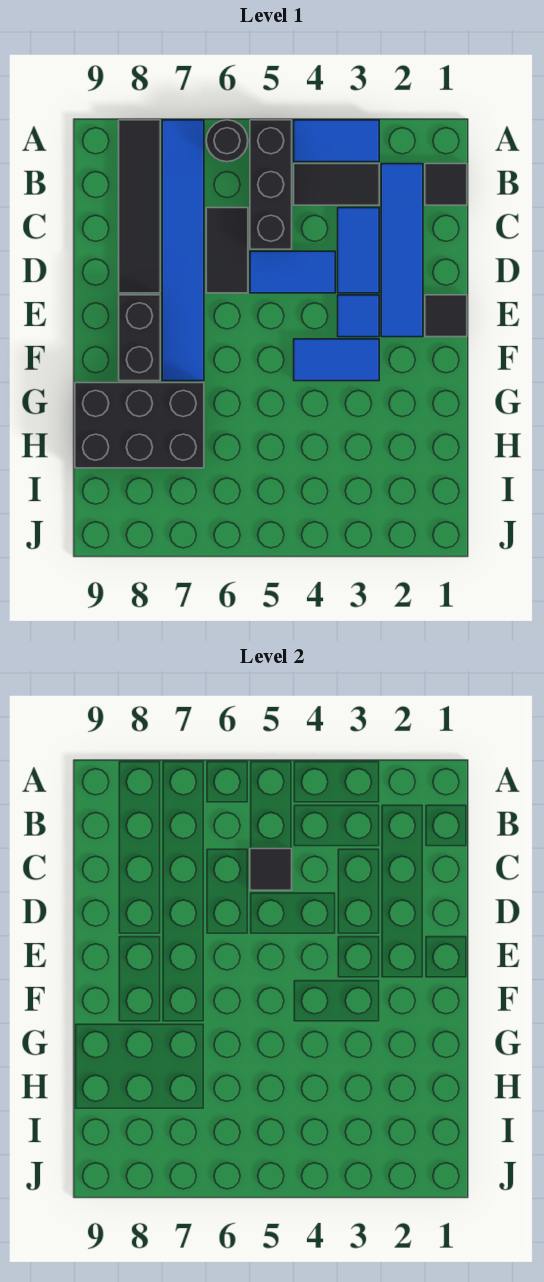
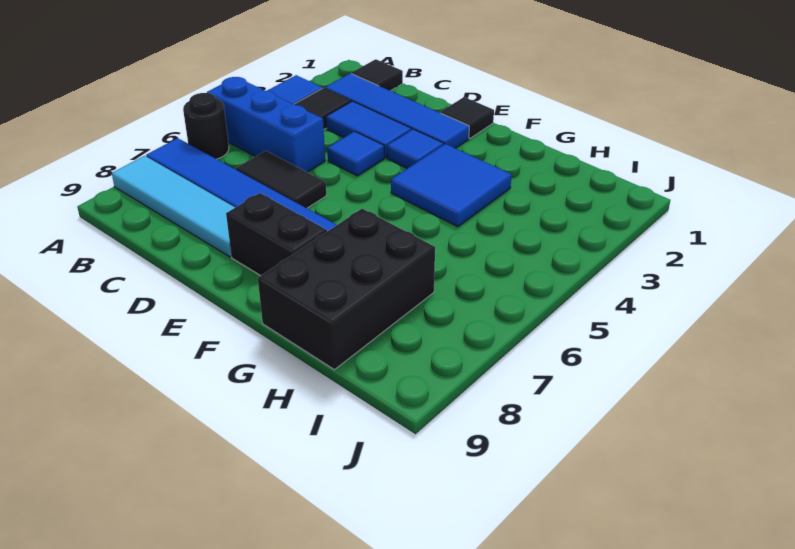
black brick A5:C5 level 1 -> blue brick A5:C5 level 1
black tile A8:D8 level 1 -> cyan tile A8:D8 level 1
black tile C5 level 2 -> none
blue tile D4:D5 level 1 -> blue tile D4 level 1
blue tile F3:F4 level 1 -> blue tile F3:G4 level 1

